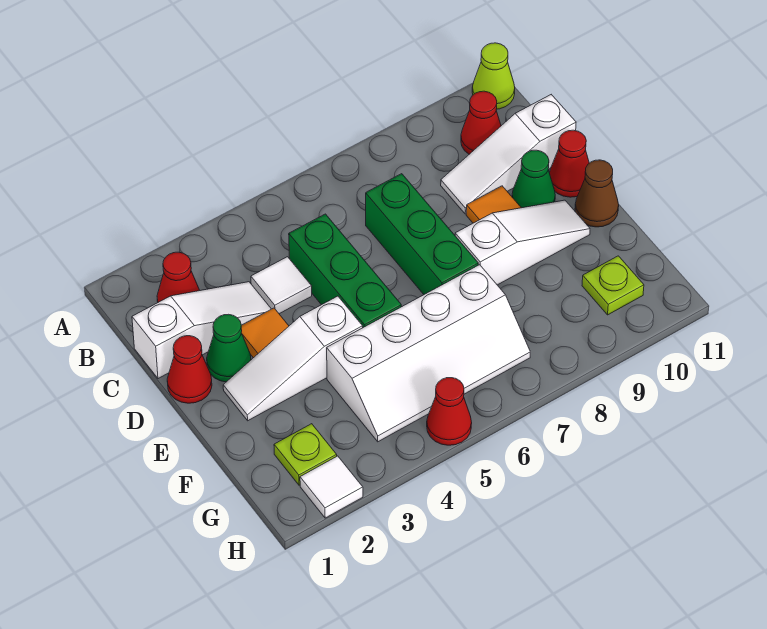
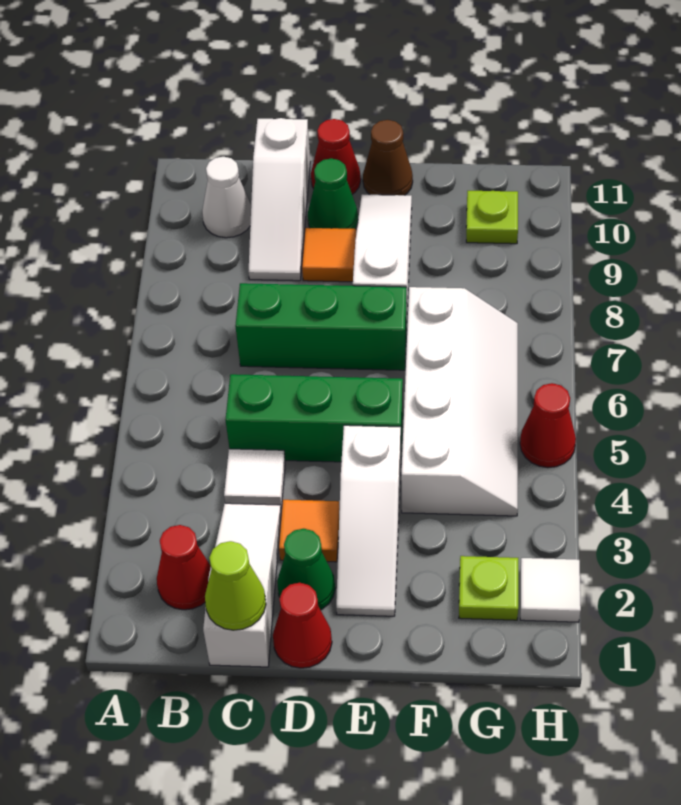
lime cone A11 level 1 -> lime cone C1 level 2
red cone B10 level 1 -> white cone B10 level 1

